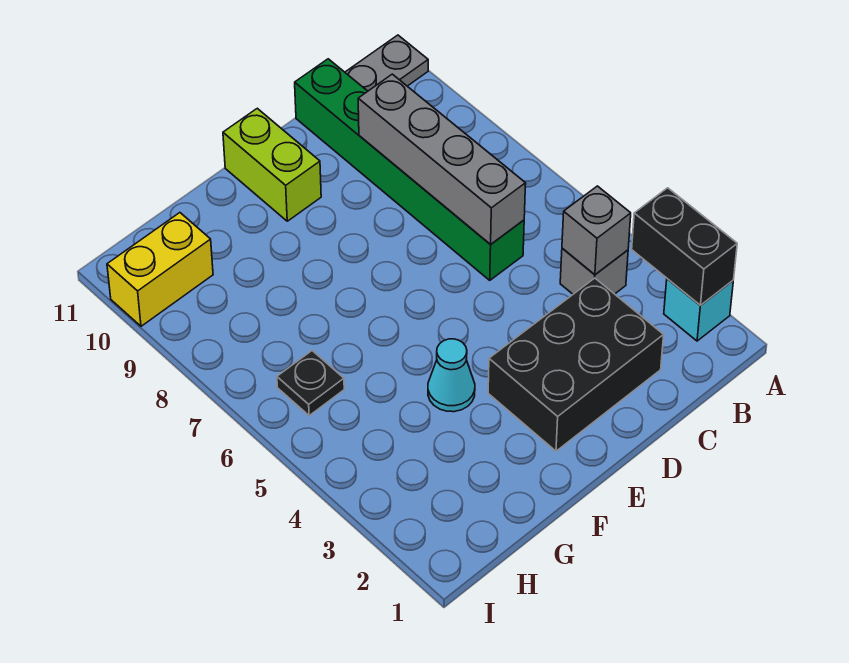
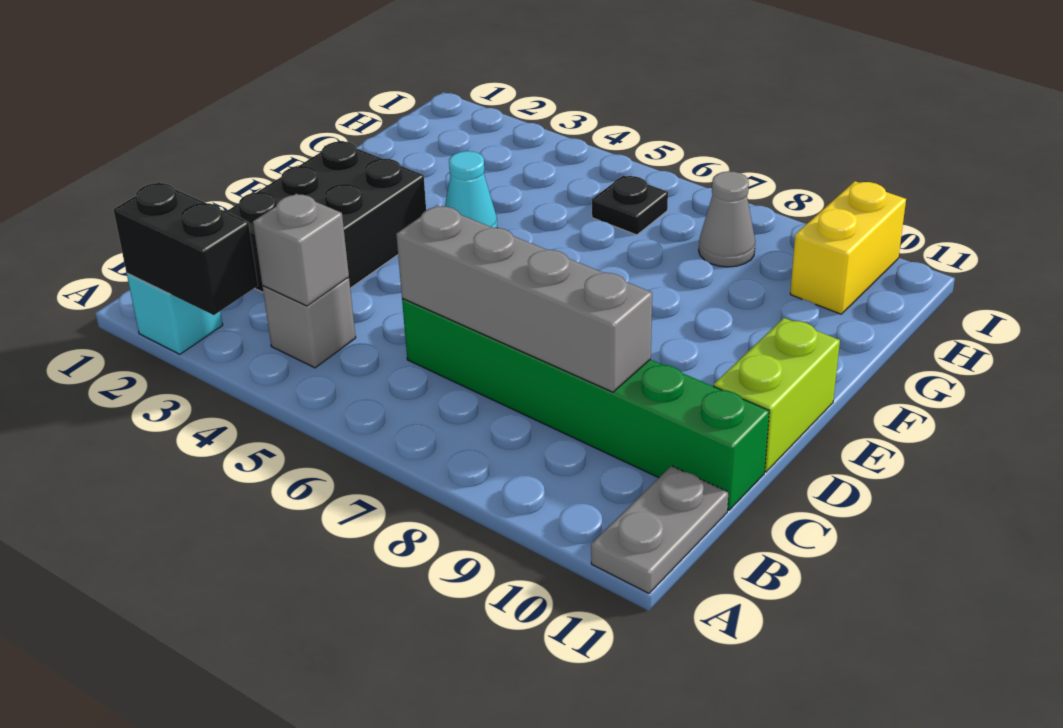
lime brick E10:E11 level 1 -> lime brick D11:E11 level 1
none -> grey cone H8 level 1

